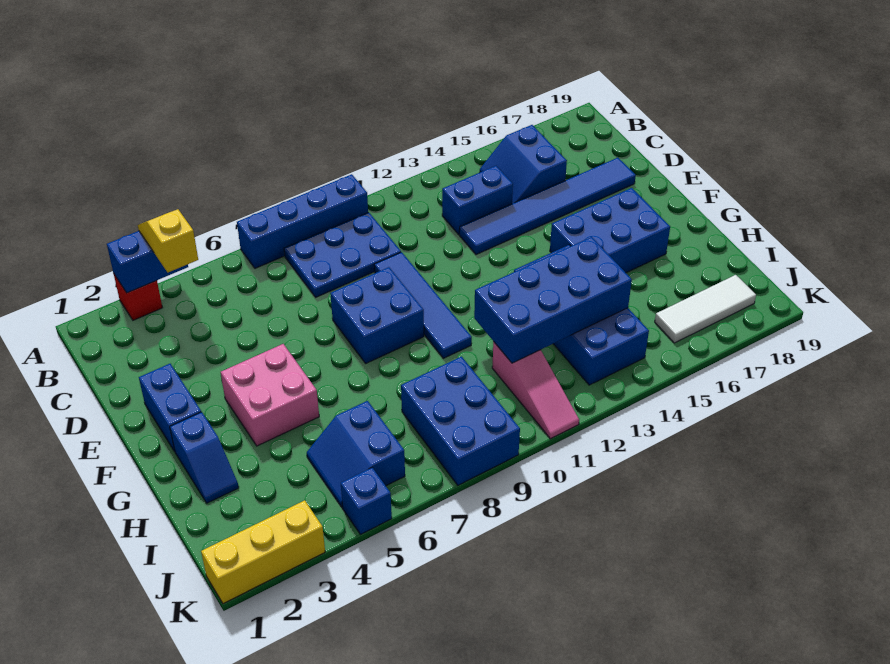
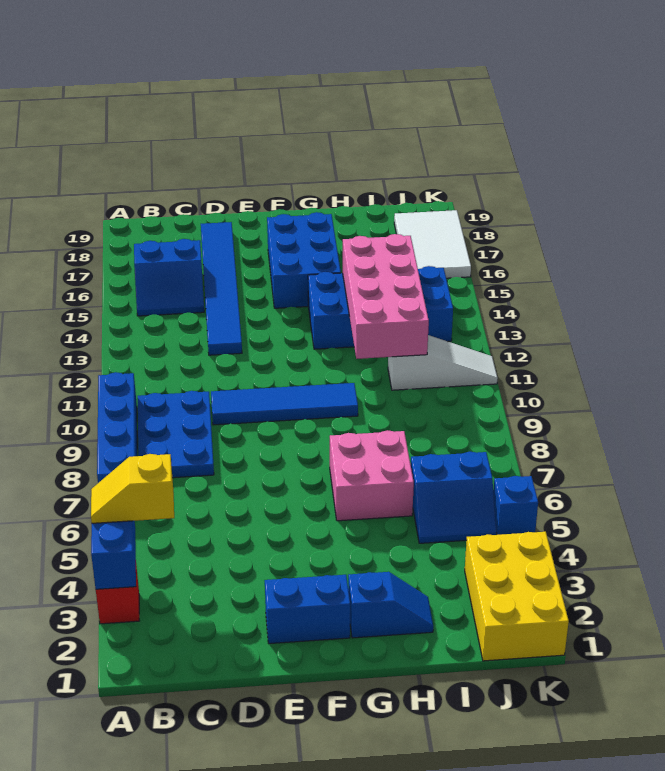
blue brick C13:C14 level 1 -> none
blue brick E8:F9 level 1 -> none
pink brick F4:G5 level 1 -> pink brick G6:H7 level 1
blue brick H11:I14 level 2 -> pink brick H11:I14 level 2
blue brick I8:K9 level 1 -> none
pink slope I11:K11 level 1 top I -> white slope I11:K11 level 1 top I
white tile J16:J18 level 1 -> white tile J16:K18 level 1
yellow brick K1:K3 level 1 -> yellow brick J1:K3 level 1

